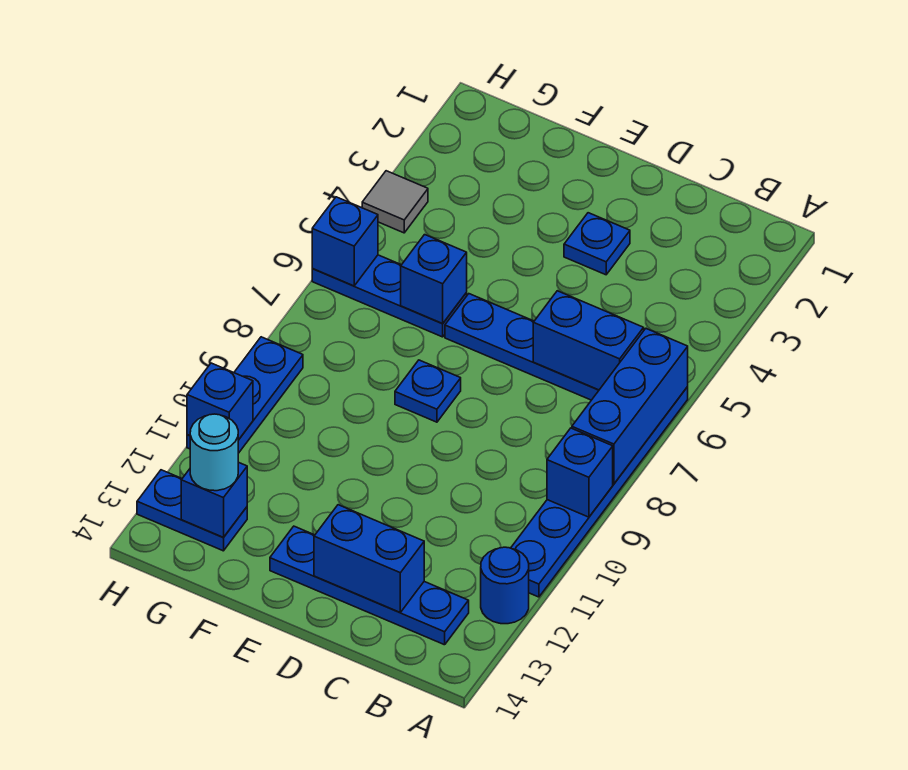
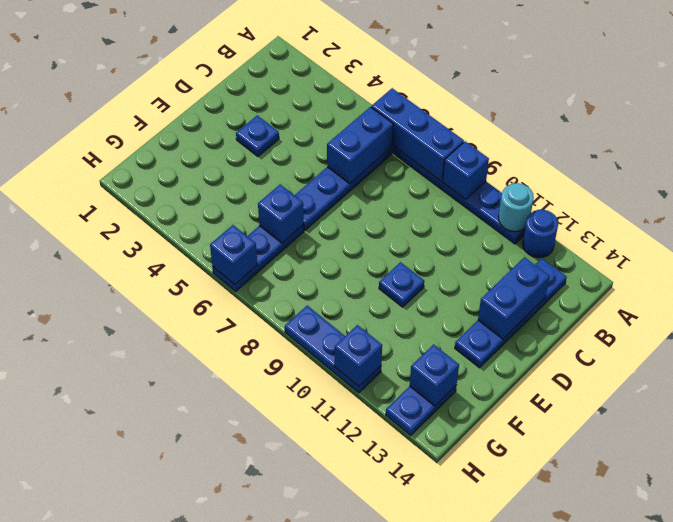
blue plate E8 level 1 -> blue plate E10 level 1
cyan round brick G13 level 3 -> cyan round brick A11 level 2
grey tile H4 level 1 -> none

